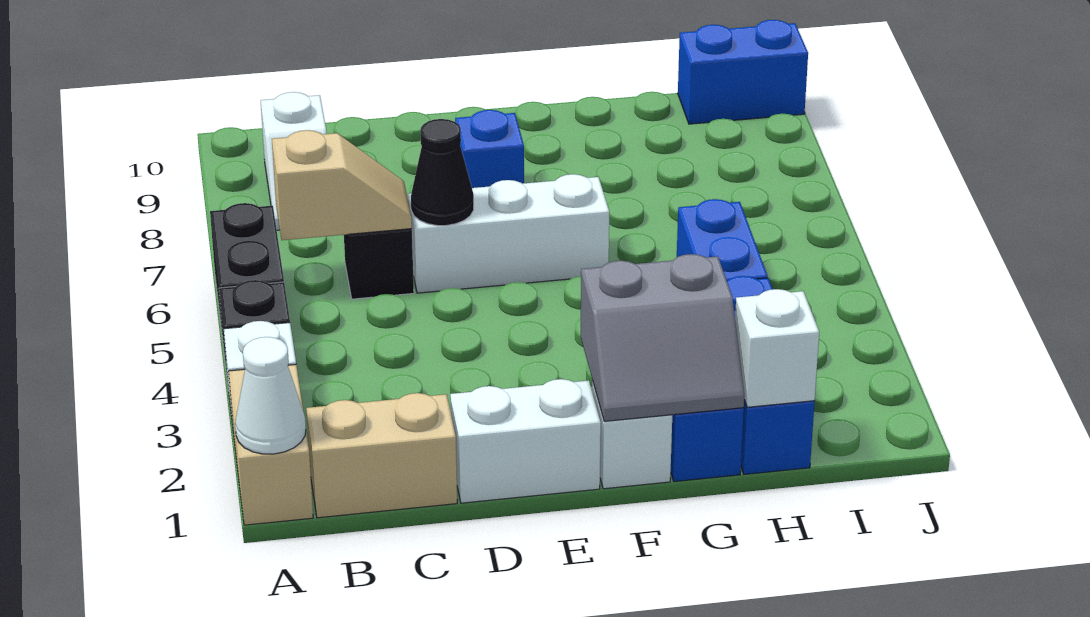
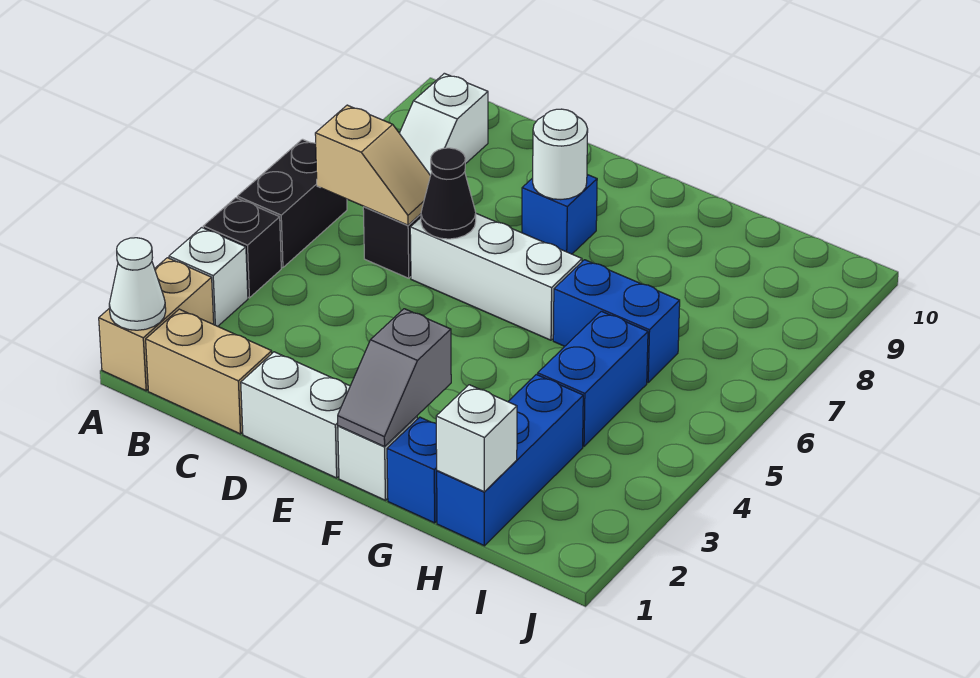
none -> white round brick E8 level 2
grey slope F1:G2 level 2 top 2 -> grey slope F1:F2 level 2 top 2
blue brick I10:J10 level 1 -> blue brick G6:H6 level 1

